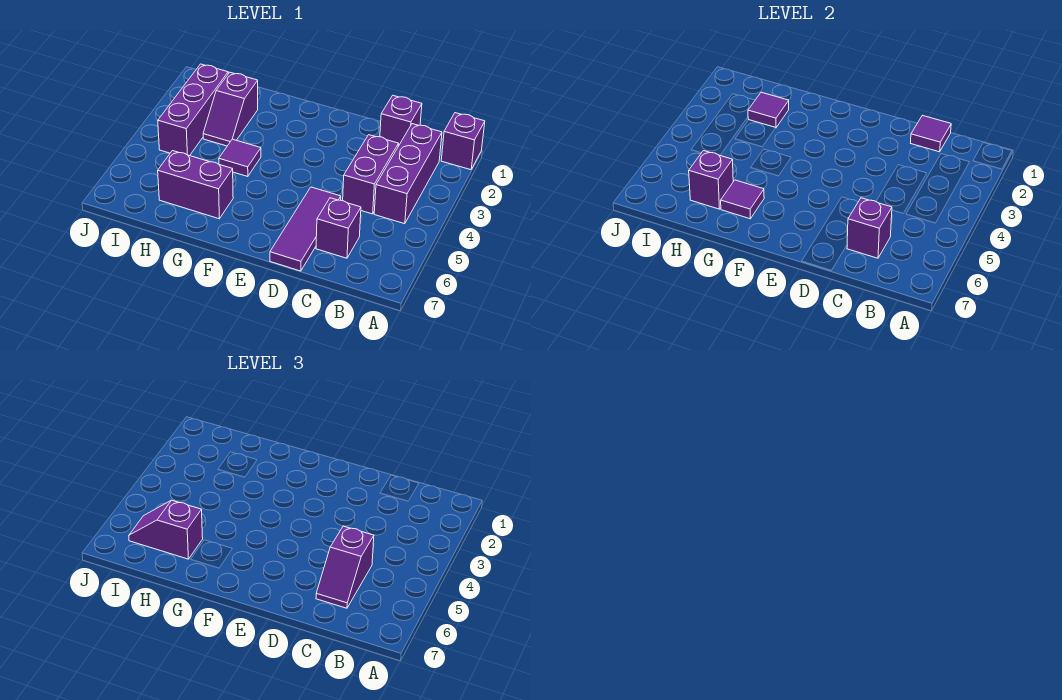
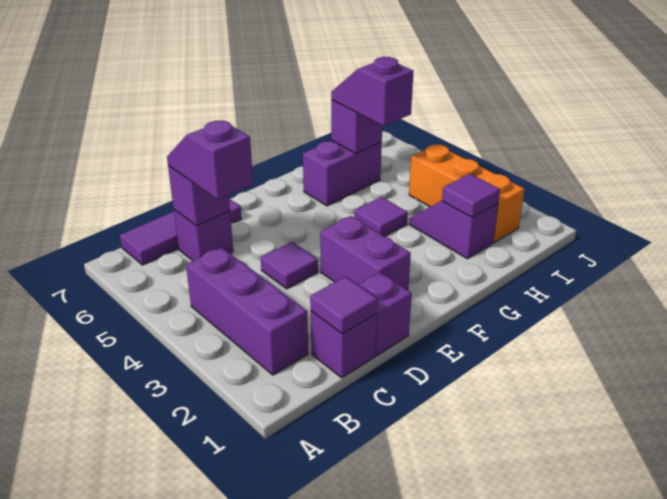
purple brick A1 level 1 -> purple brick D1 level 1
purple brick C3:C4 level 1 -> purple brick E2:E3 level 1
purple tile D5:D7 level 1 -> purple tile B7:D7 level 1
purple tile G6 level 2 -> purple tile D4 level 1
purple slope H6:I6 level 3 top H -> purple slope H5:H6 level 3 top 5
purple brick I2:I4 level 1 -> orange brick I2:I4 level 1

